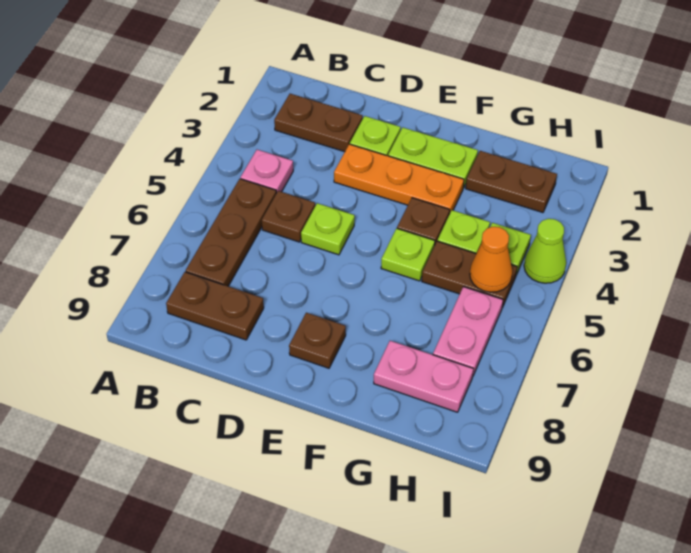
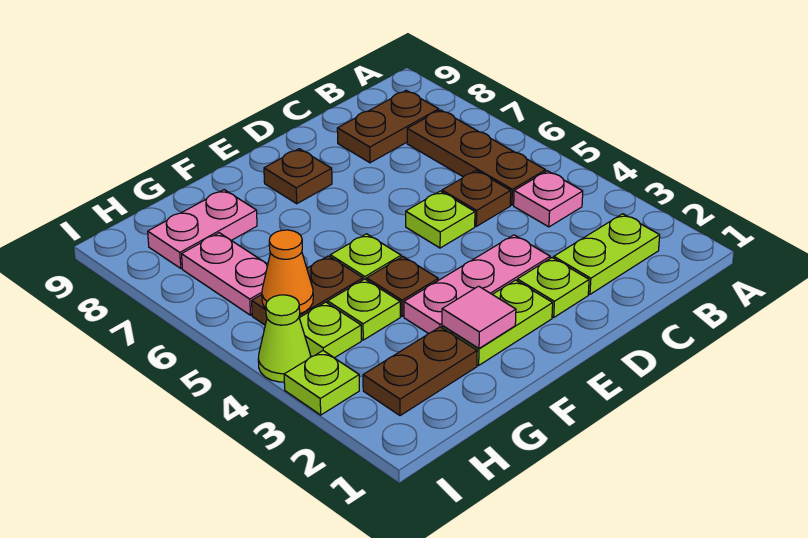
brown plate B2:C2 level 1 -> lime plate B2:C2 level 1
orange plate D3:F3 level 1 -> pink plate D3:F3 level 1
none -> pink tile F2 level 2
none -> lime plate I3 level 1

